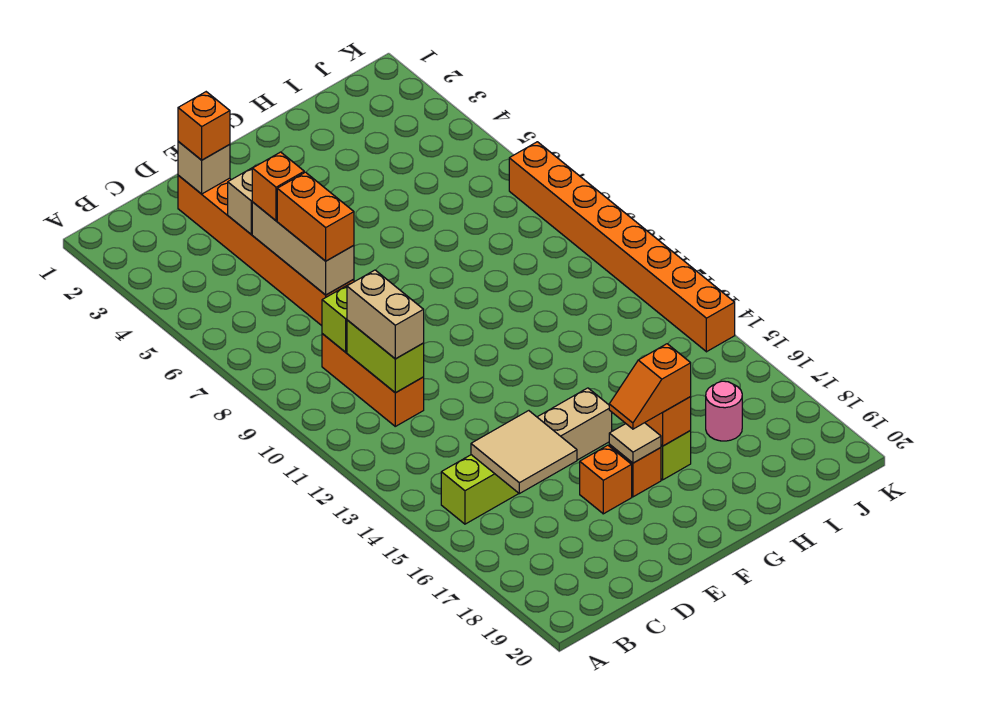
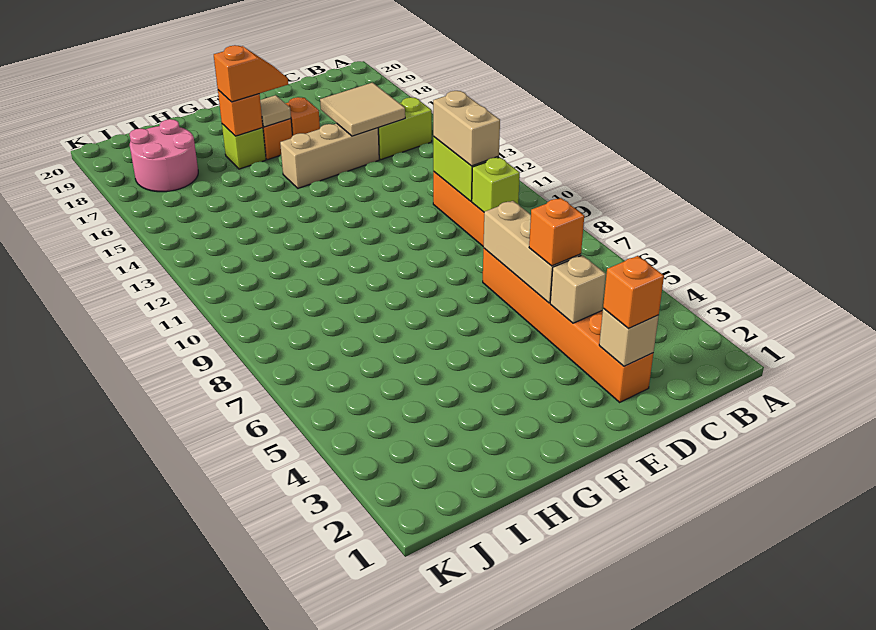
orange brick D6:D7 level 3 -> none
pink round brick I17 level 1 -> pink round brick I17:J18 level 1
orange brick K7:K14 level 1 -> none

